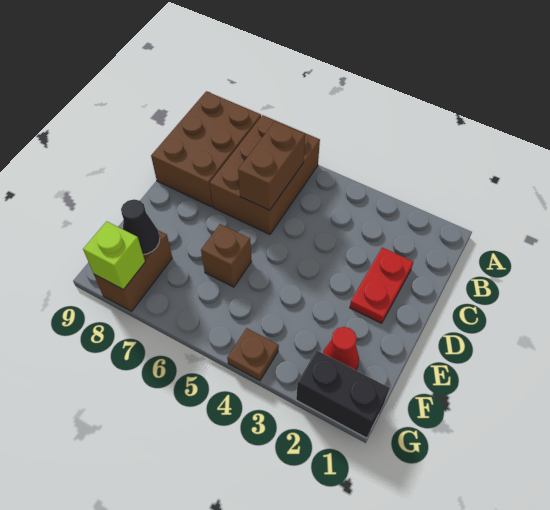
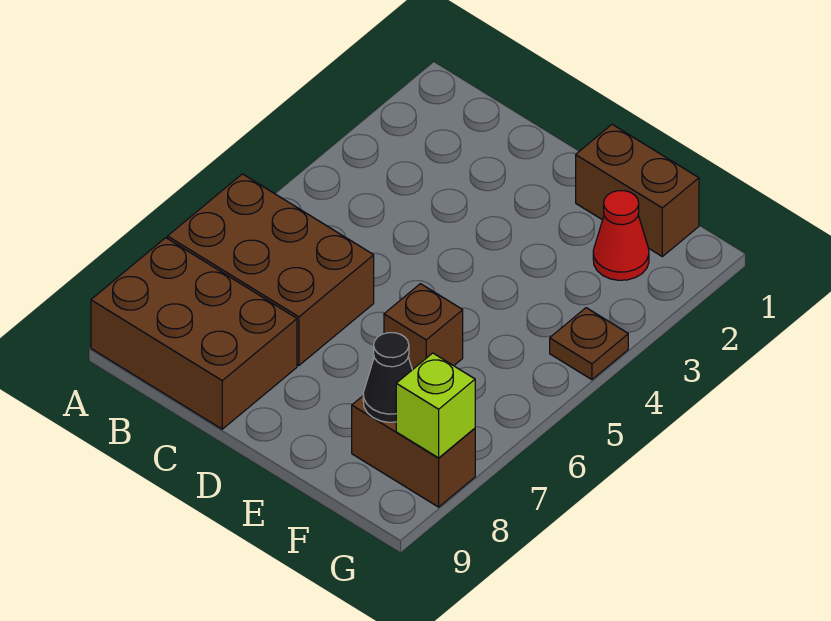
brown brick B6:C6 level 2 -> brown brick E1:F1 level 1
red plate C2:D2 level 1 -> none
black brick G1:G2 level 1 -> none

